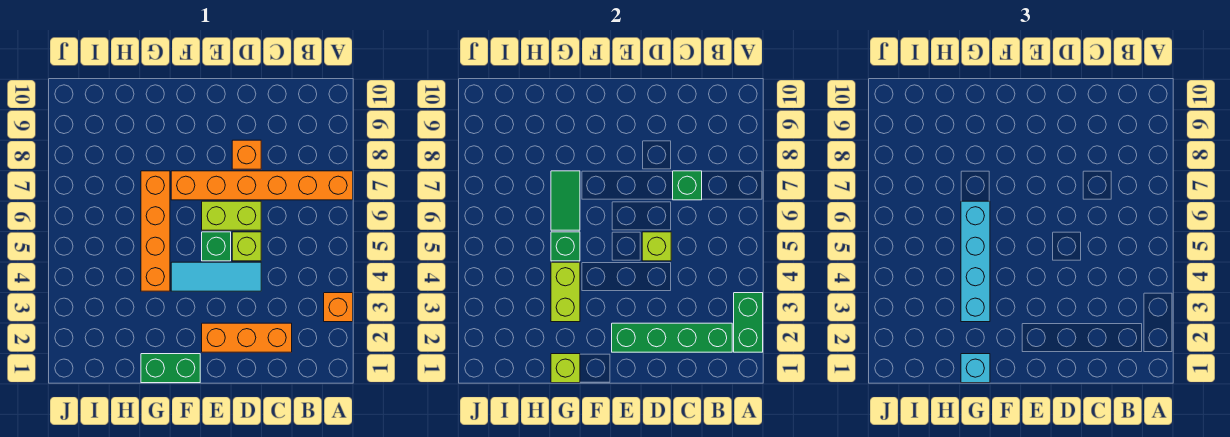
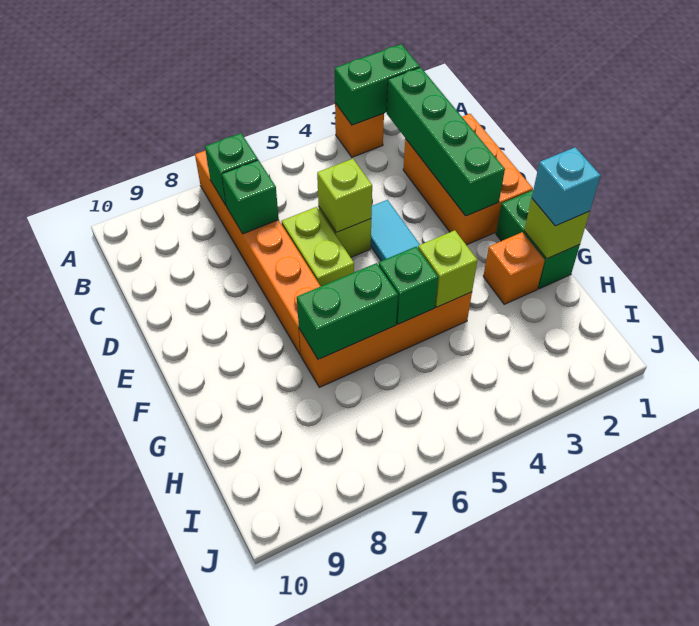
orange brick C2:E2 level 1 -> orange brick C1:E2 level 1
orange brick D8 level 1 -> orange brick G2 level 1
green brick E5 level 1 -> green brick B7 level 2
lime brick G3:G4 level 2 -> lime brick G4 level 2
cyan brick G3:G6 level 3 -> none
green tile G6:G7 level 2 -> green brick G6:G7 level 2

